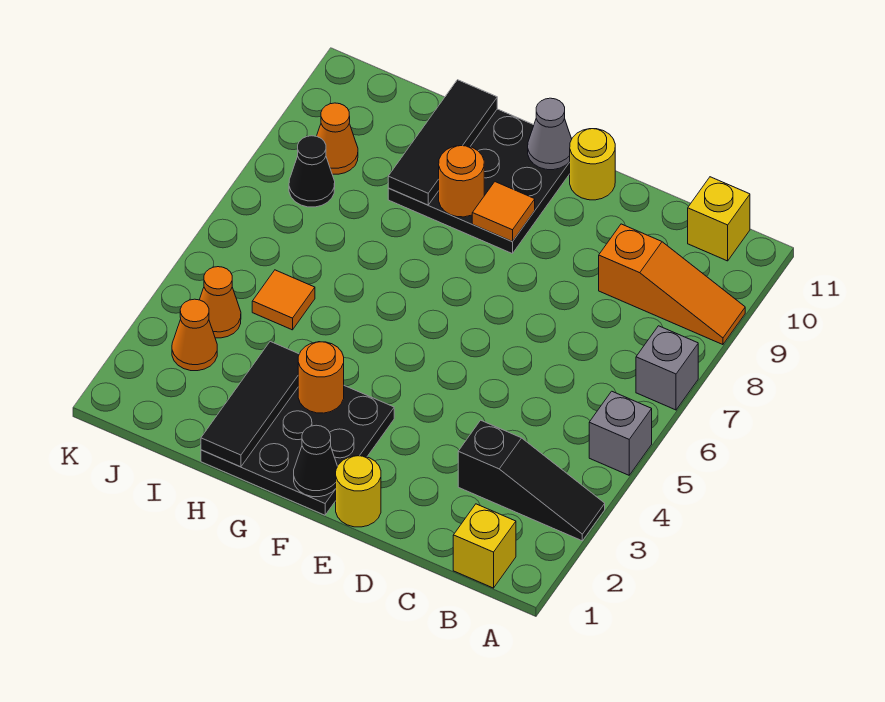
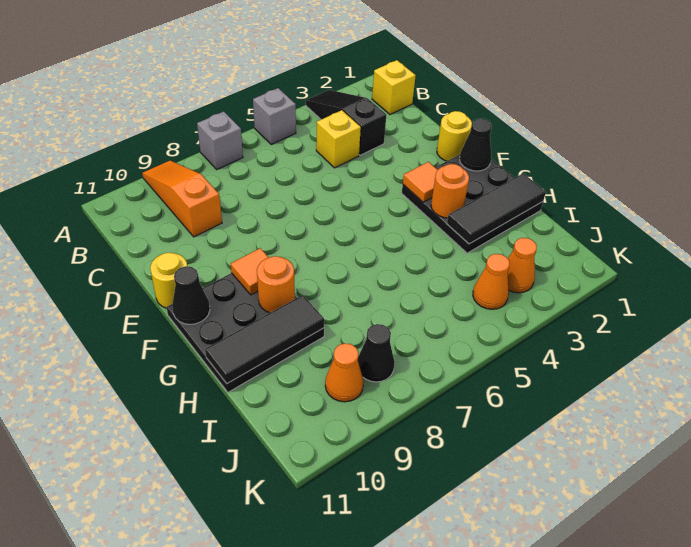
yellow brick B11 level 1 -> yellow brick C4 level 1
grey cone F11 level 2 -> black cone F11 level 2
orange tile I5 level 1 -> orange tile F3 level 2

